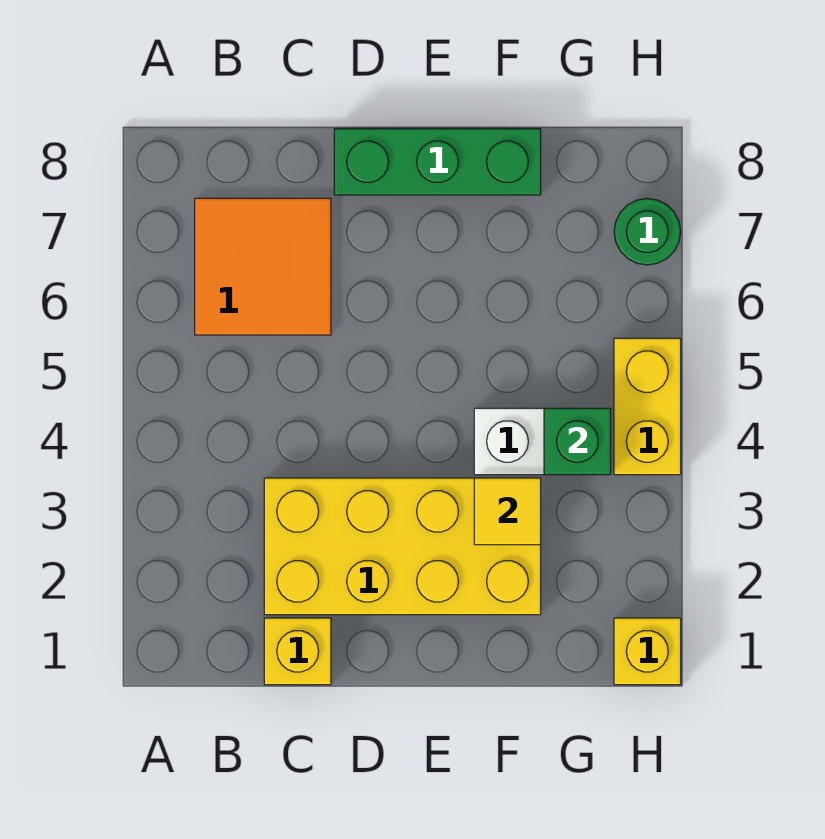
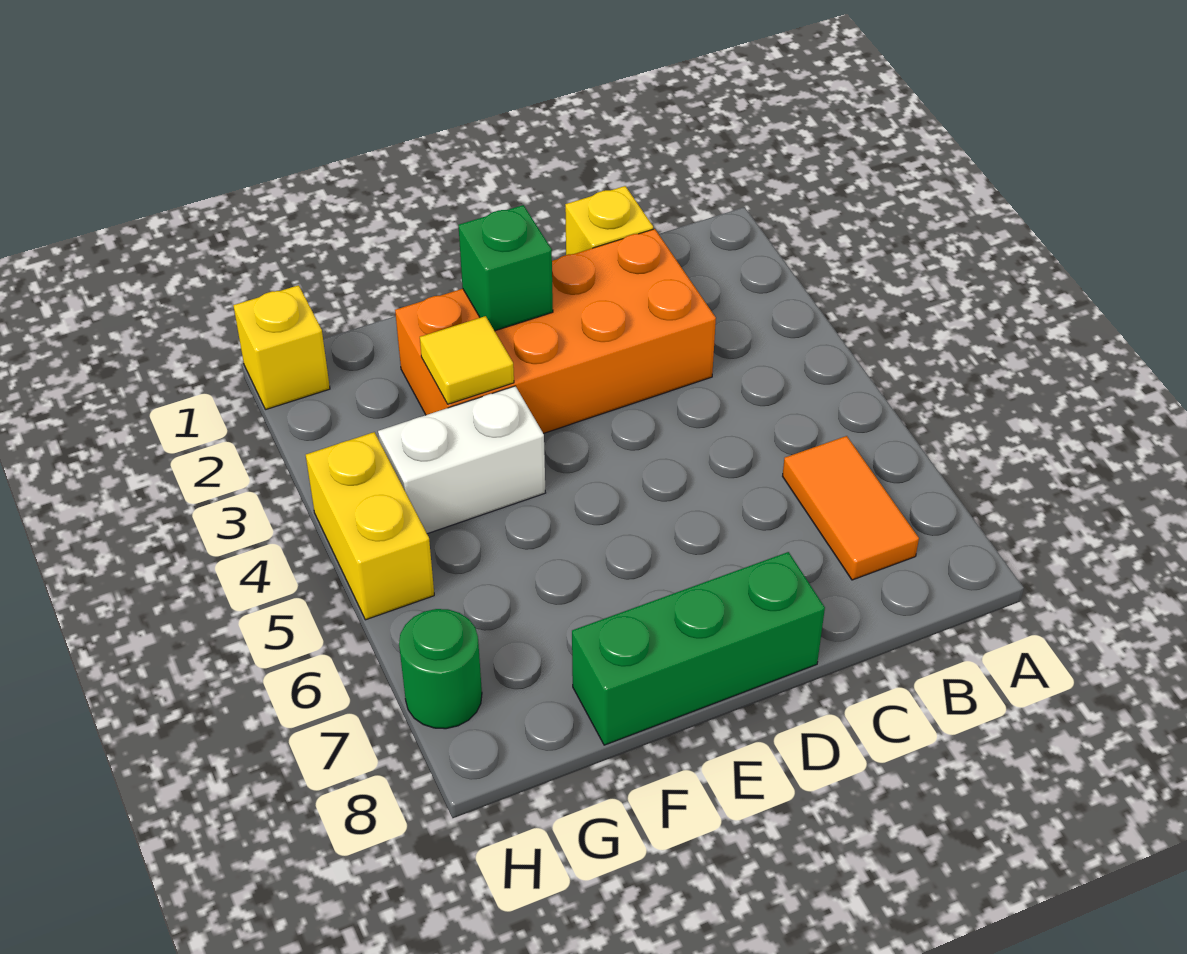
orange tile B6:C7 level 1 -> orange tile B6:B7 level 1
yellow brick C2:F3 level 1 -> orange brick C2:F3 level 1
green brick G4 level 2 -> green brick E2 level 2

